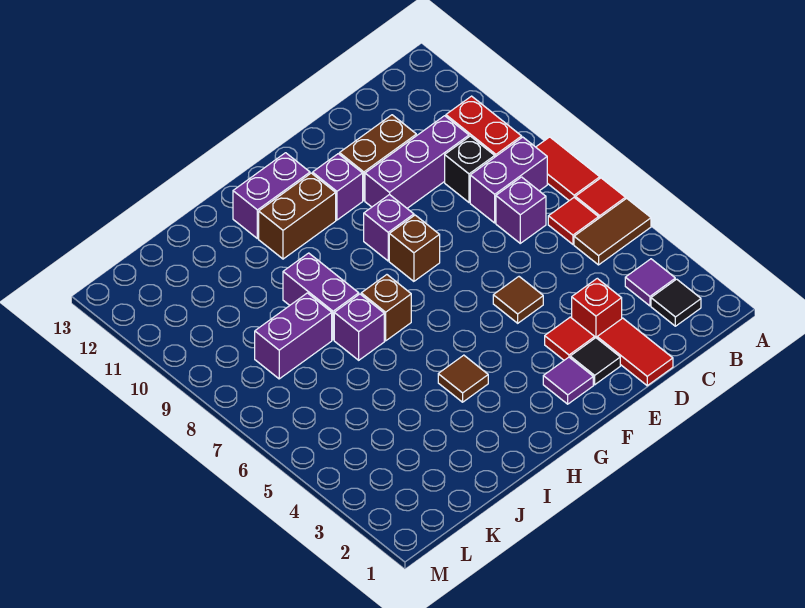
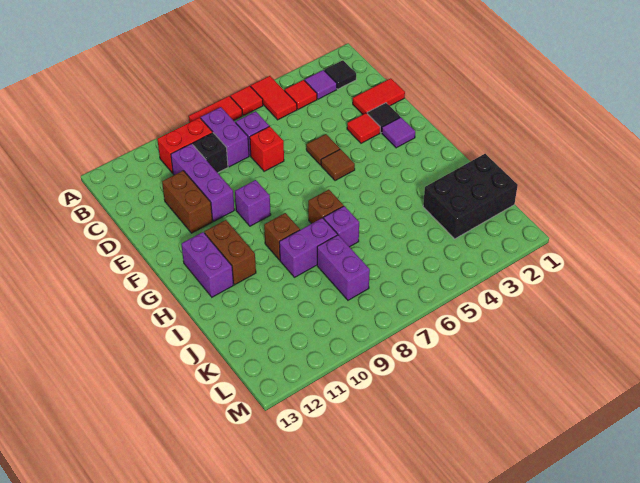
brown tile A5:B5 level 1 -> red tile A5:B5 level 1
red tile B6 level 1 -> red tile B4 level 1
red brick D3 level 1 -> red brick D7 level 1
brown brick F8 level 1 -> brown brick H9 level 1
purple brick F11 level 1 -> none
brown tile H4 level 1 -> brown tile F5 level 1
none -> black brick J1:K3 level 1

